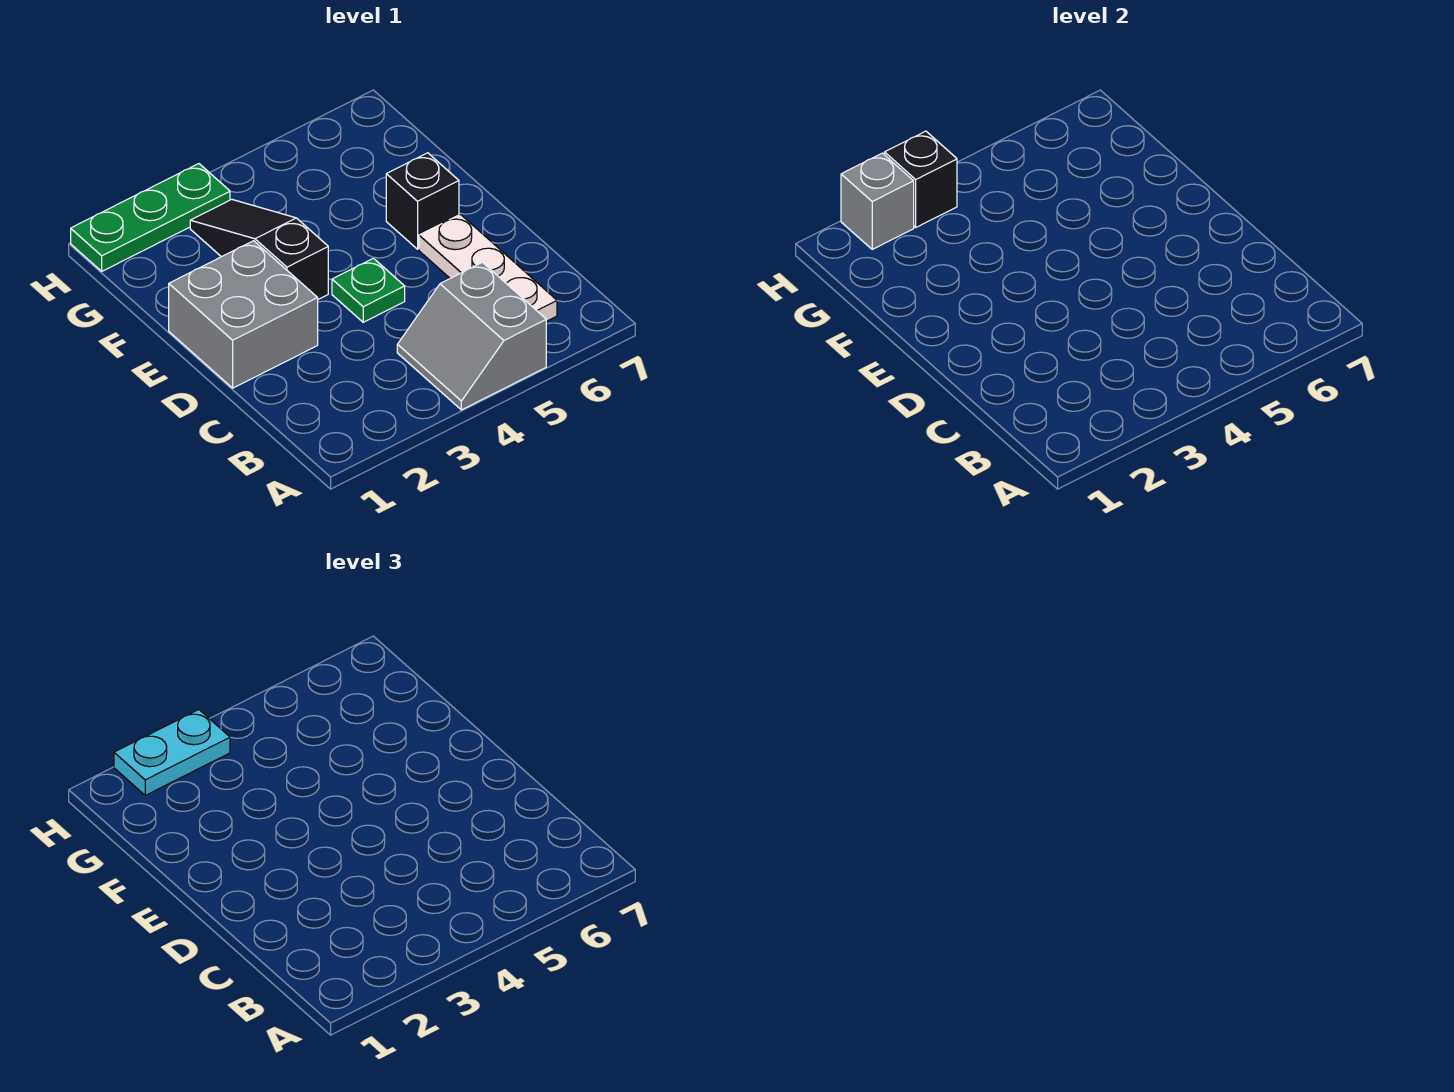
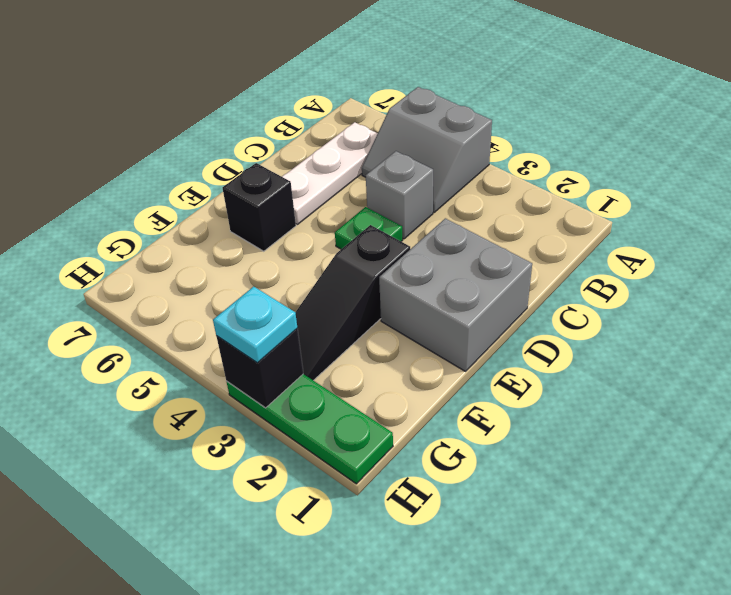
grey slope A4:B5 level 1 top 5 -> grey slope A4:B5 level 1 top A
grey brick H2 level 2 -> grey brick C4 level 1
cyan plate H2:H3 level 3 -> cyan plate H3 level 3

